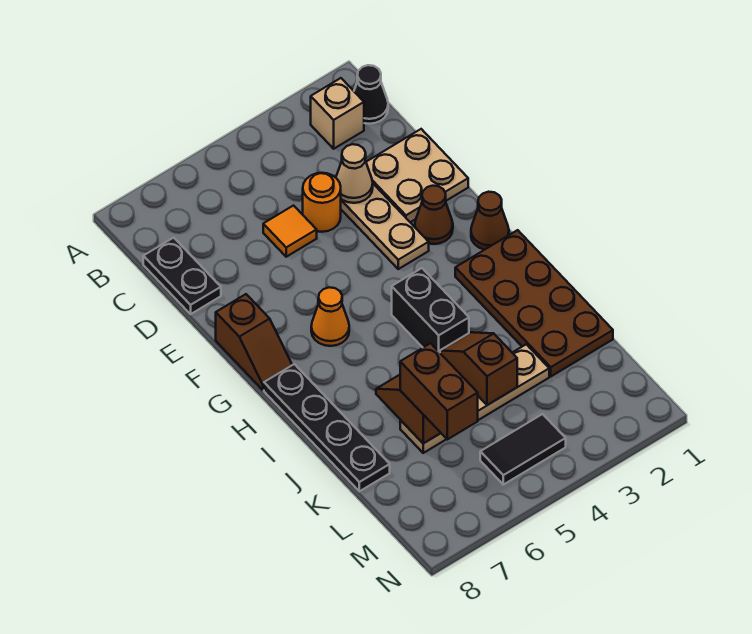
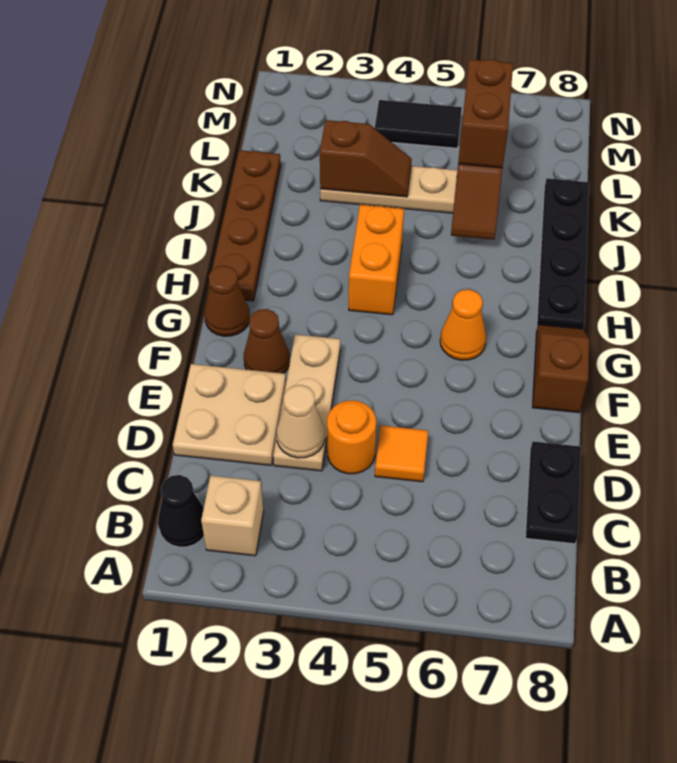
brown plate H1:K2 level 1 -> brown plate H1:K1 level 1
black brick H4:I4 level 1 -> orange brick H4:I4 level 1
brown slope J4:K4 level 2 top K -> brown slope K3:K4 level 2 top 3

